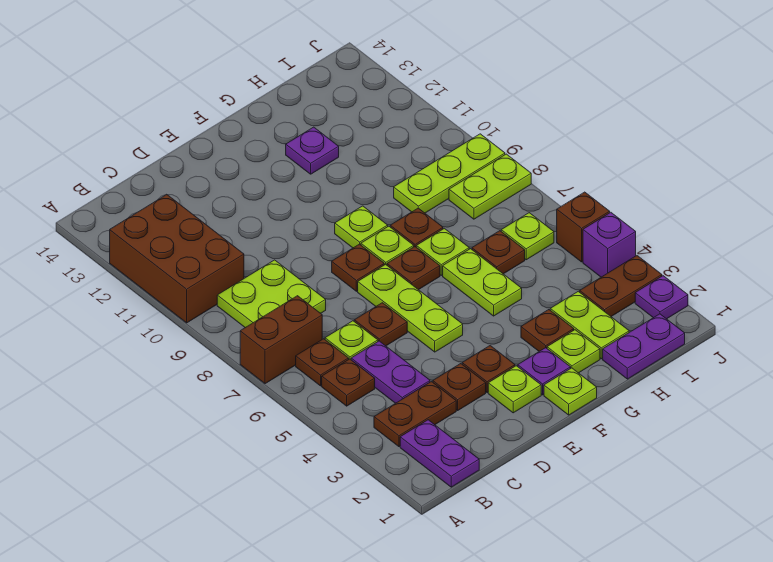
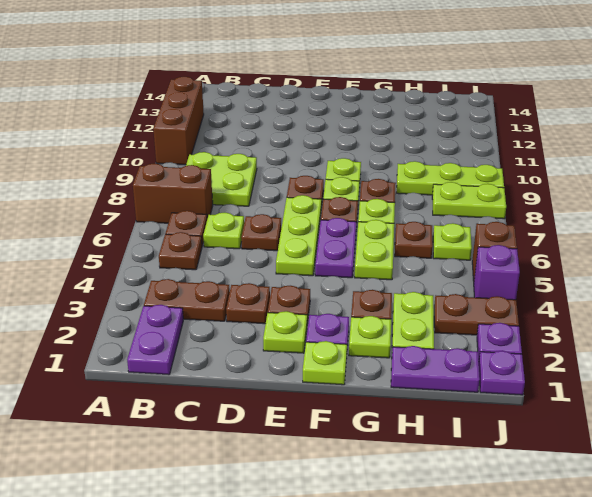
brown brick A10:B12 level 1 -> brown brick A10:A12 level 1
purple plate C4:C5 level 1 -> purple plate F5:F6 level 1
purple plate G12 level 1 -> purple plate J1 level 1

